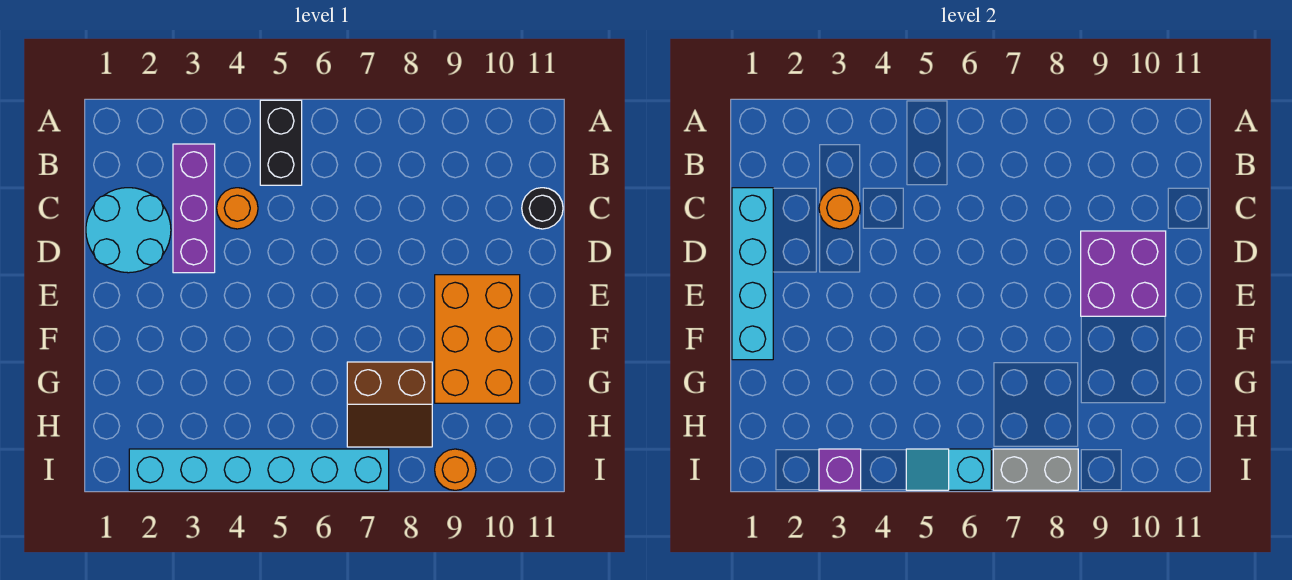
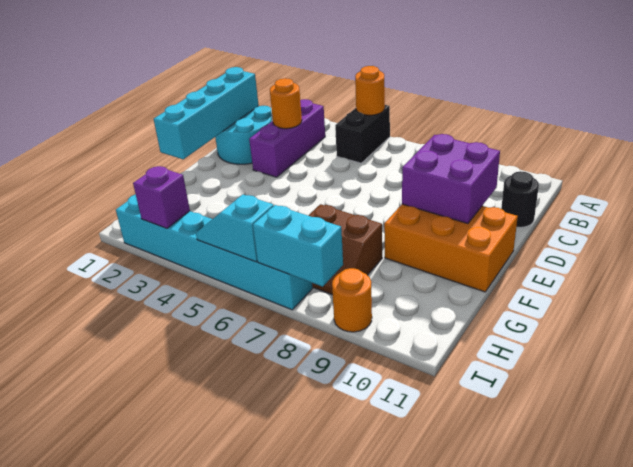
orange round brick C4 level 1 -> orange round brick A5 level 2
orange brick E9:G10 level 1 -> orange brick E9:F11 level 1
grey brick I7:I8 level 2 -> cyan brick I7:I8 level 2

